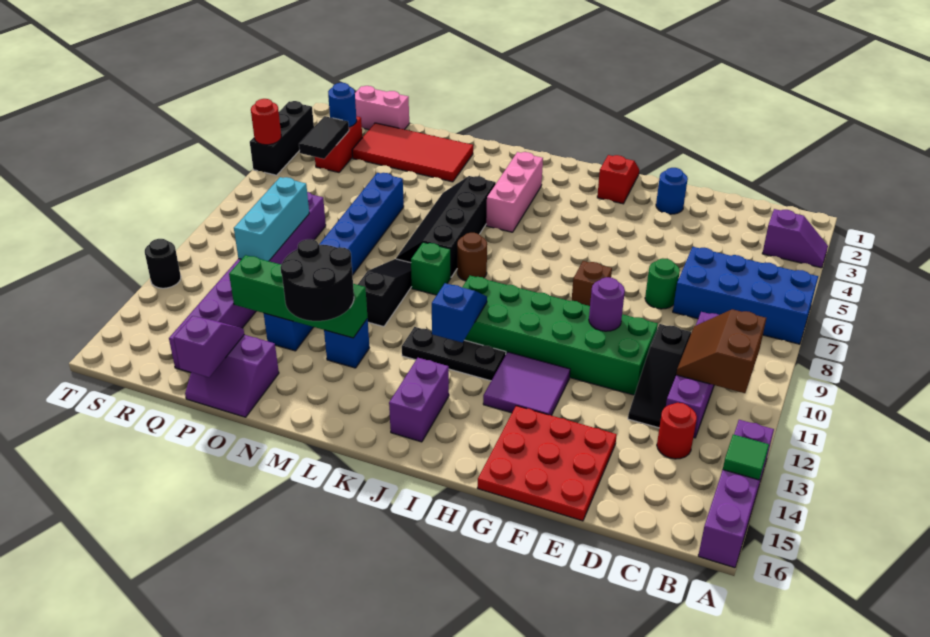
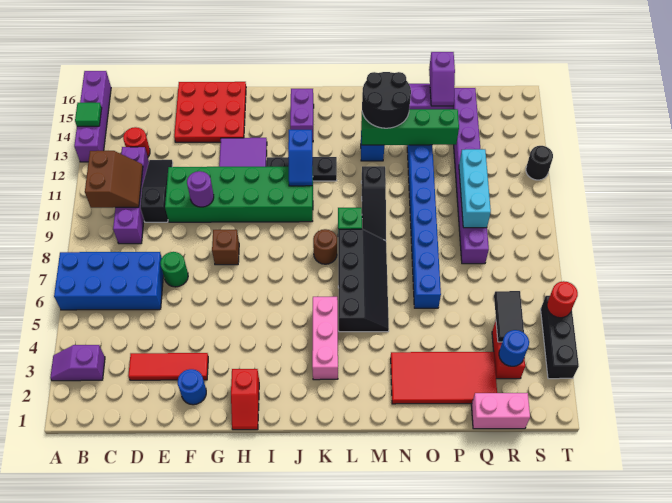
none -> red tile D3:F3 level 1

